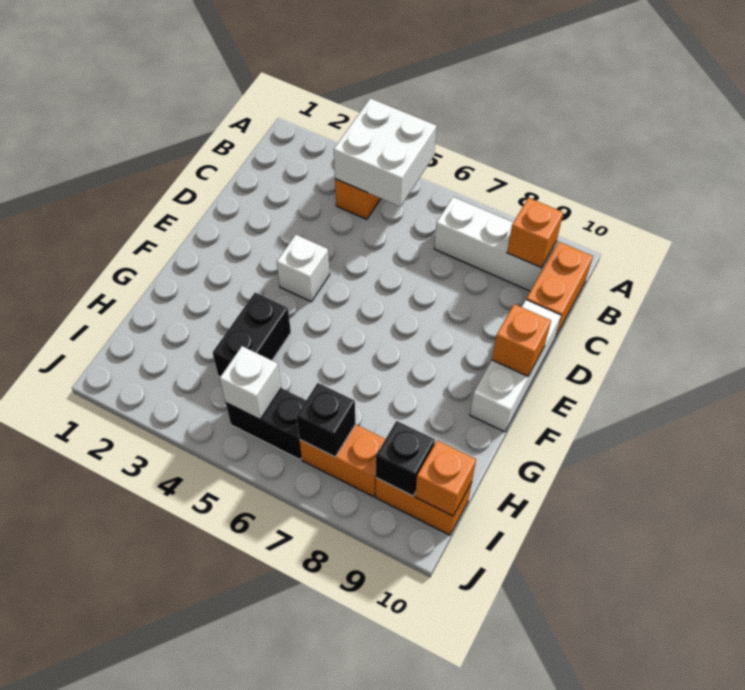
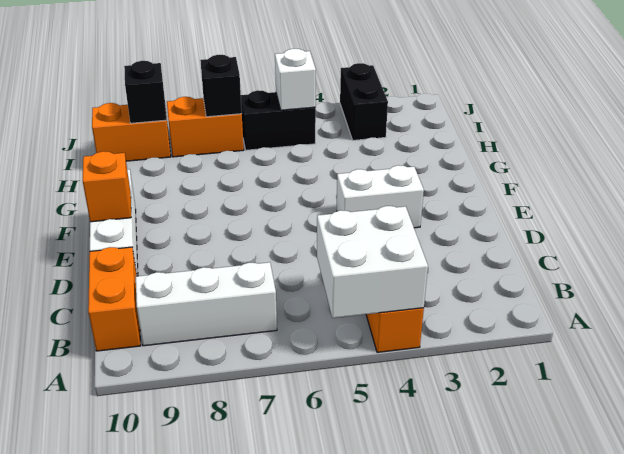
orange brick B9 level 2 -> none
white brick E4 level 1 -> white brick E3:E4 level 1
black brick G4:H4 level 1 -> black brick I3:J3 level 1
orange brick I10 level 2 -> none

